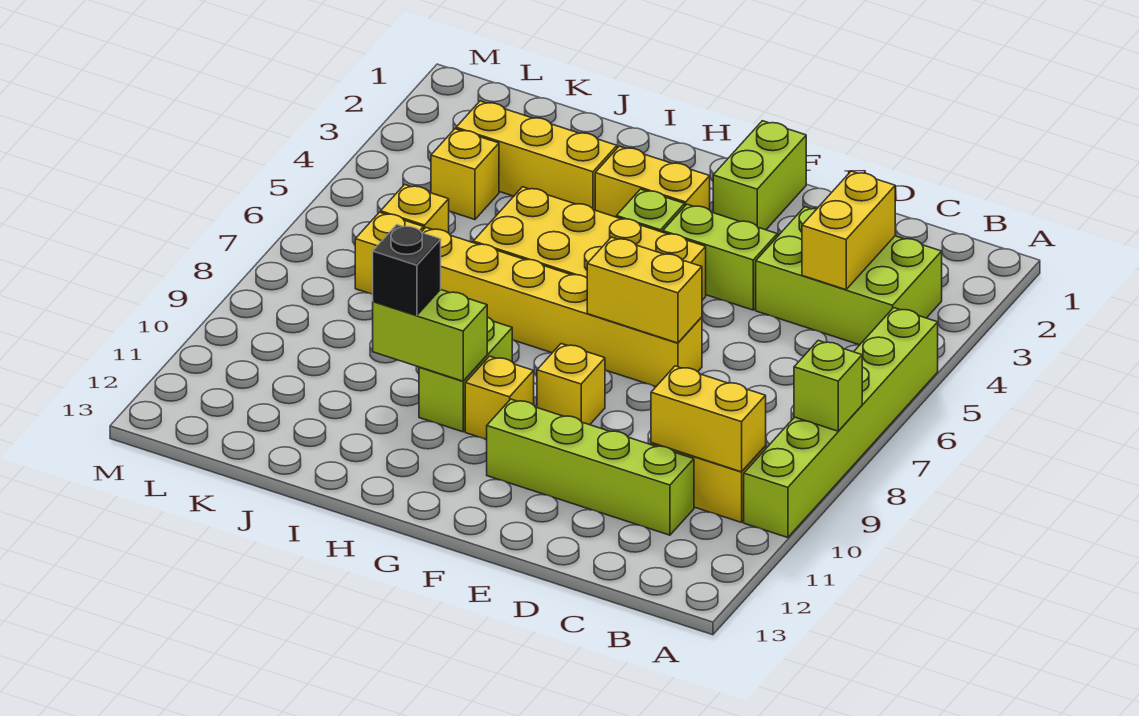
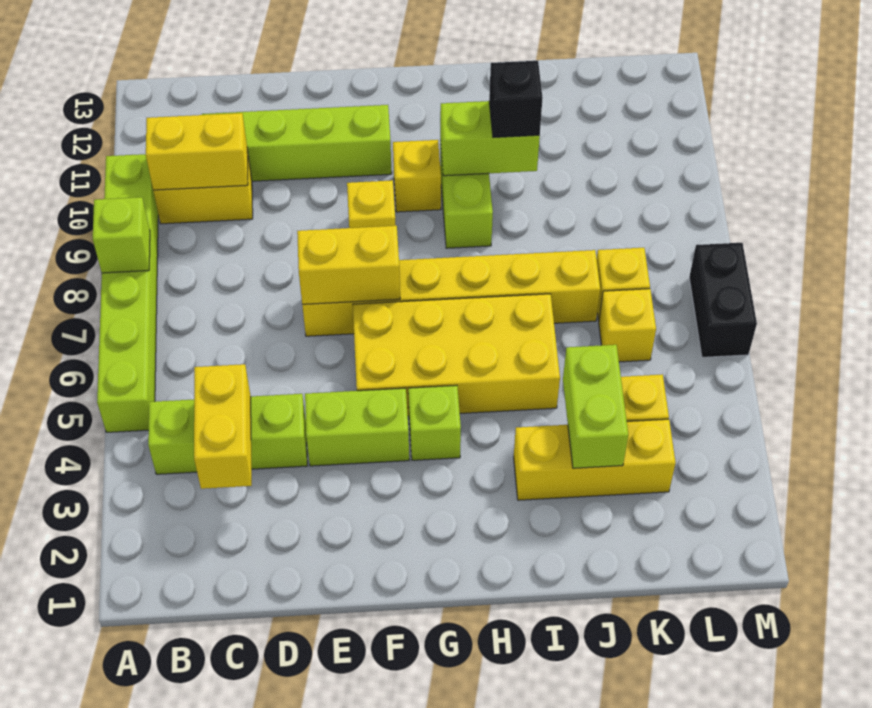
lime brick B3:D4 level 1 -> lime brick B4:D4 level 1
lime brick F1:F2 level 1 -> lime brick J3:J4 level 2
yellow brick G3:H3 level 1 -> none
none -> black brick M6:M7 level 1

